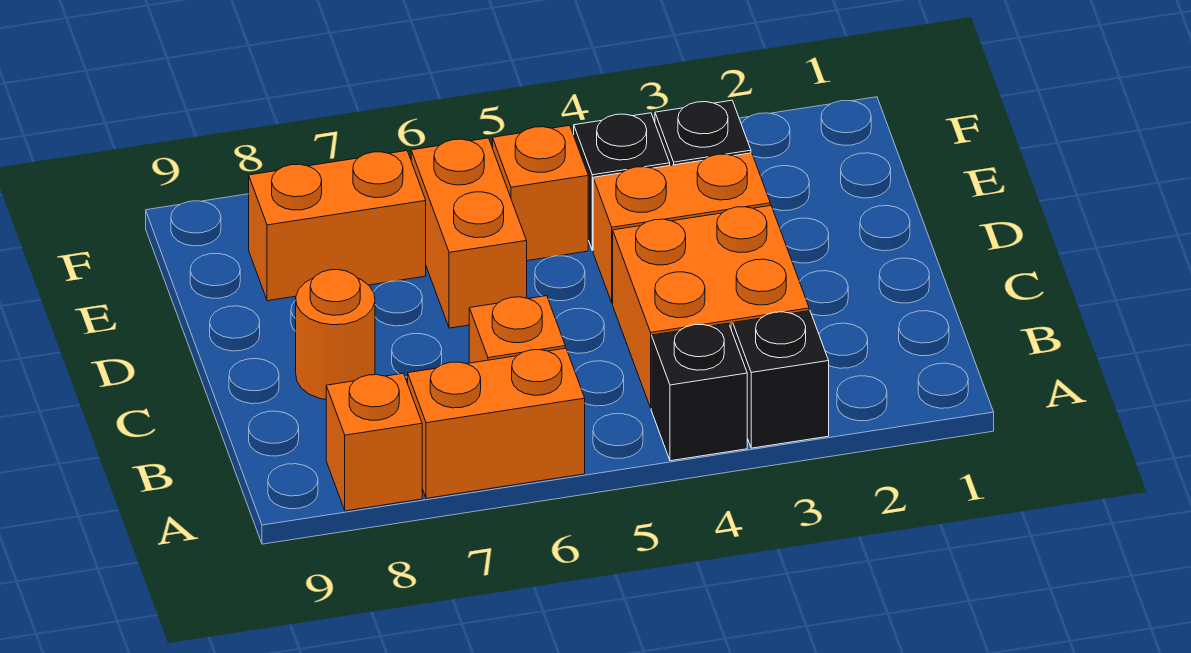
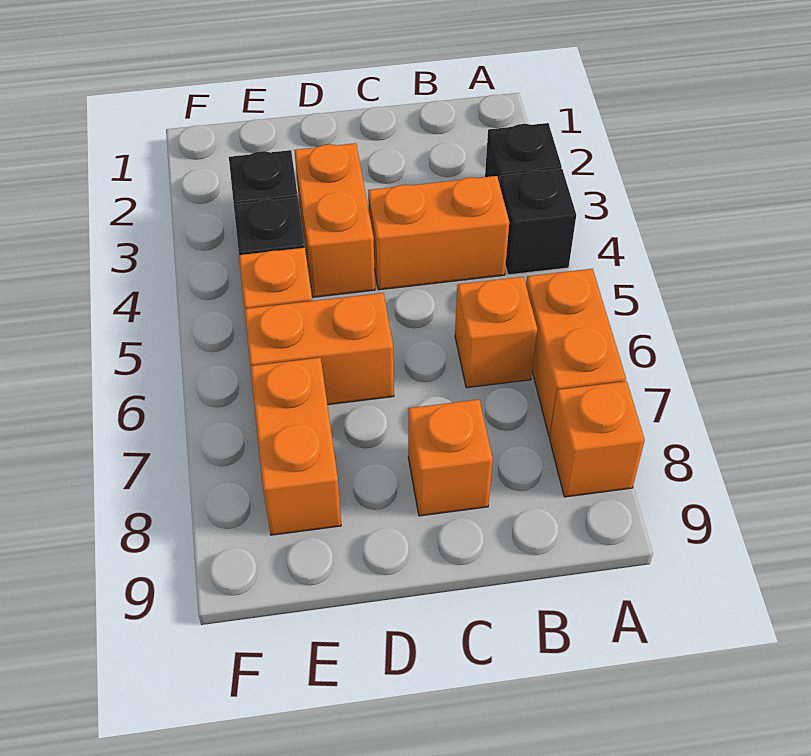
orange brick B3:C4 level 1 -> orange brick B4:C4 level 1
orange round brick C8 level 1 -> orange brick C8 level 1

